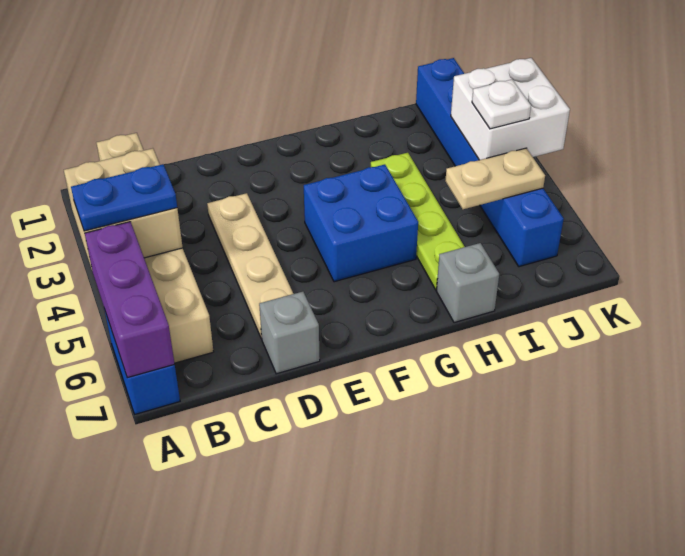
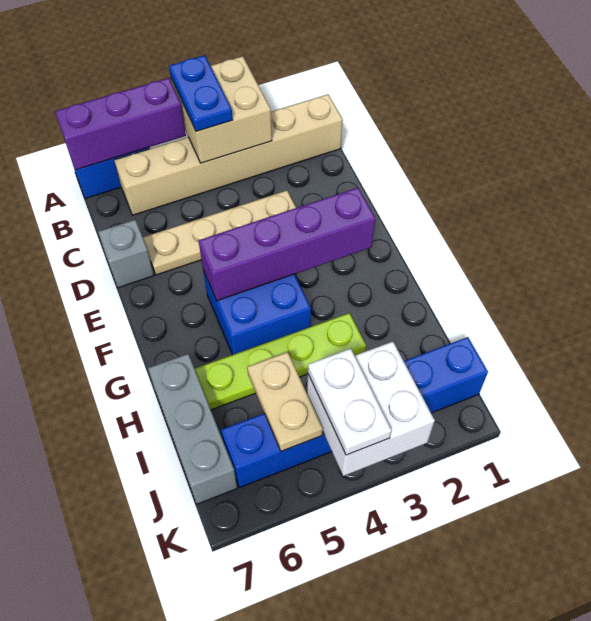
none -> purple brick F2:F5 level 2
grey brick H7 level 1 -> grey brick H7:J7 level 1
white plate J4 level 3 -> white plate J4:K4 level 3

